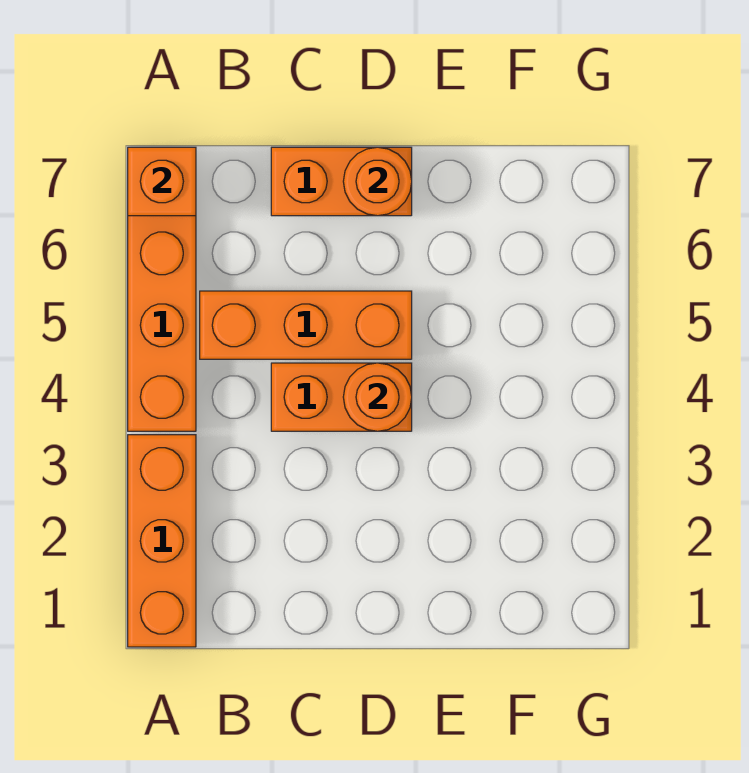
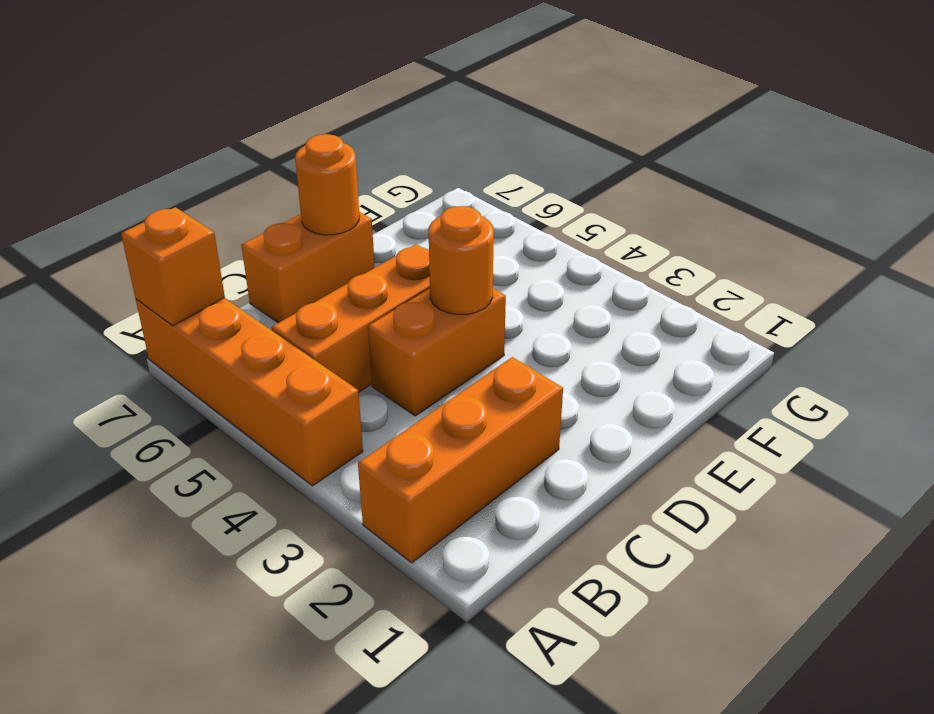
orange brick A1:A3 level 1 -> orange brick A2:C2 level 1

